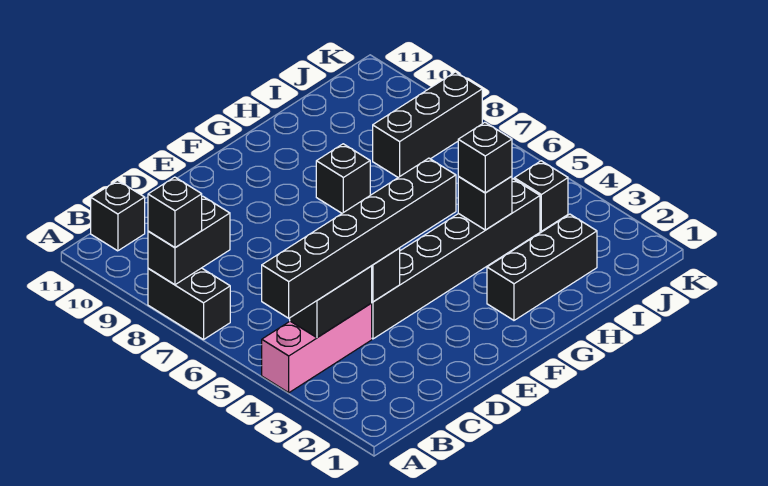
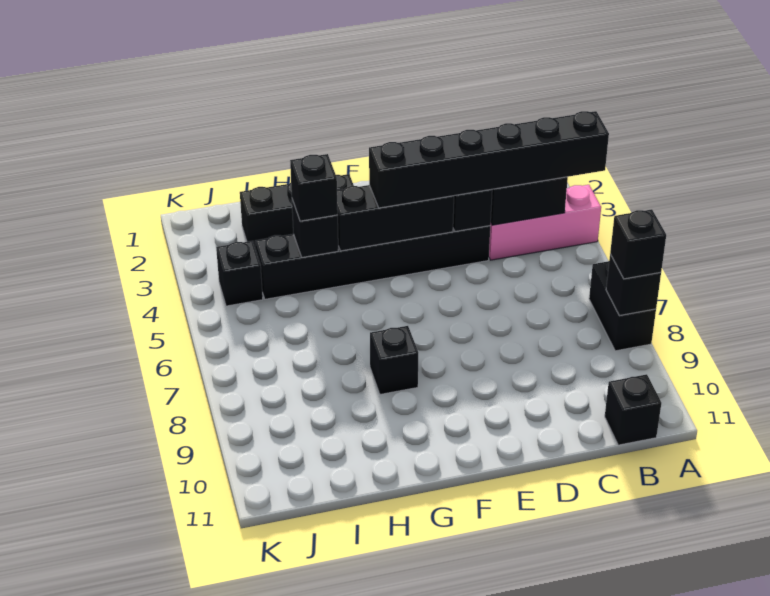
black brick A8:B8 level 2 -> black brick A8 level 2
black brick I8:K8 level 1 -> black brick E4:G4 level 2

